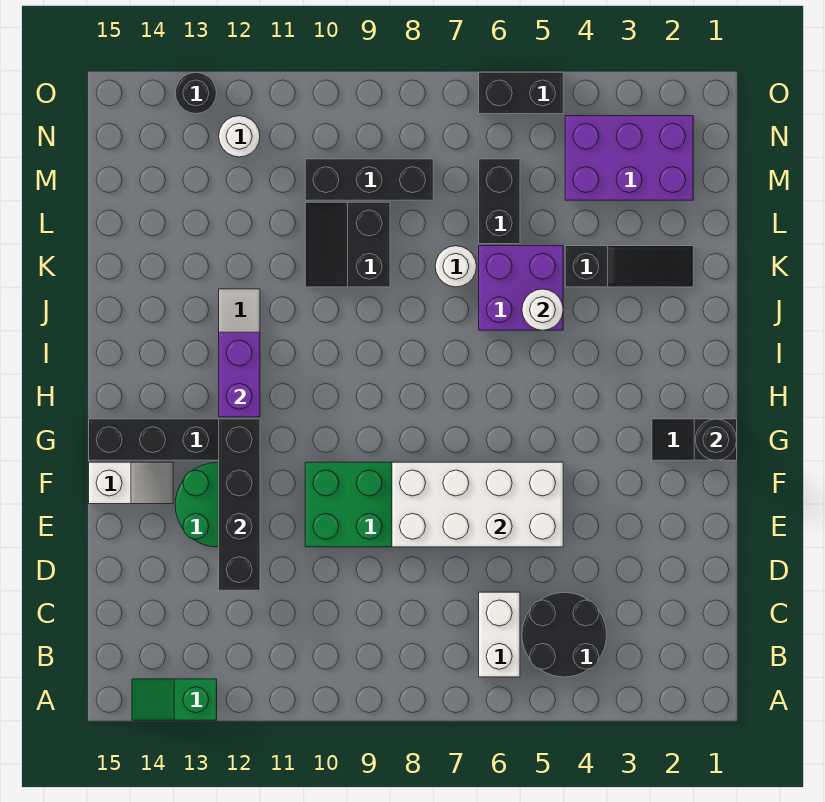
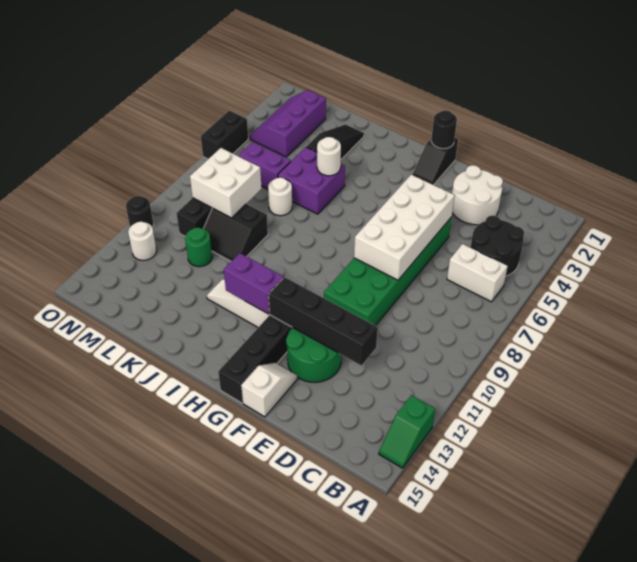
none -> white round brick D2:E3 level 1
black brick L6:M6 level 1 -> purple brick L6:M6 level 1
none -> white brick L8:M9 level 2
none -> green round brick L11 level 1
purple brick M2:N4 level 1 -> purple slope M2:N4 level 1 top M
black round brick O13 level 1 -> black round brick O11 level 1

